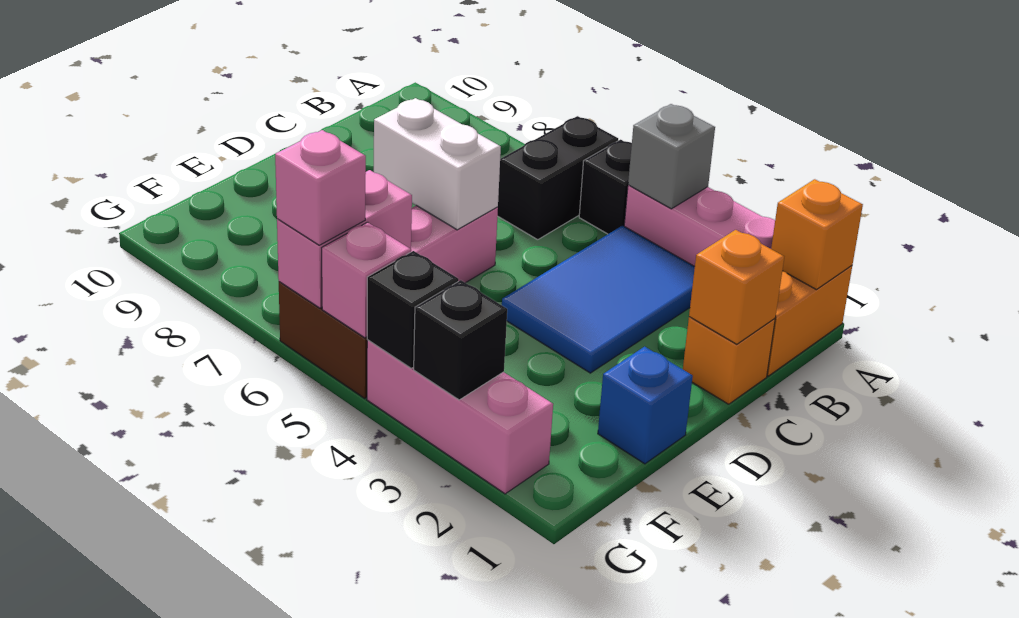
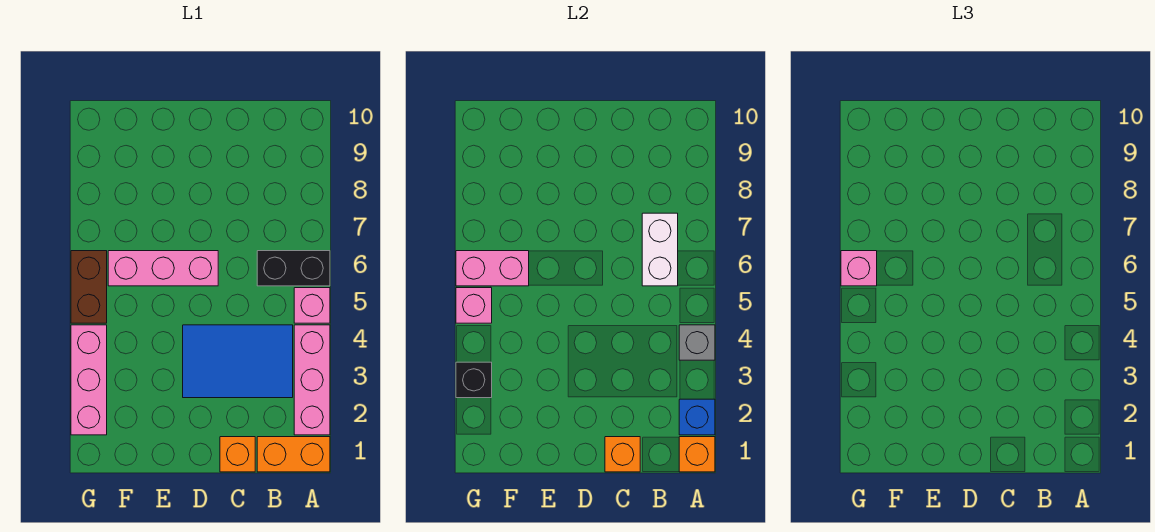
black brick A5 level 1 -> pink brick A5 level 1
white brick D6:D7 level 2 -> white brick B6:B7 level 2
blue brick E1 level 1 -> blue brick A2 level 2
black brick G4 level 2 -> none

